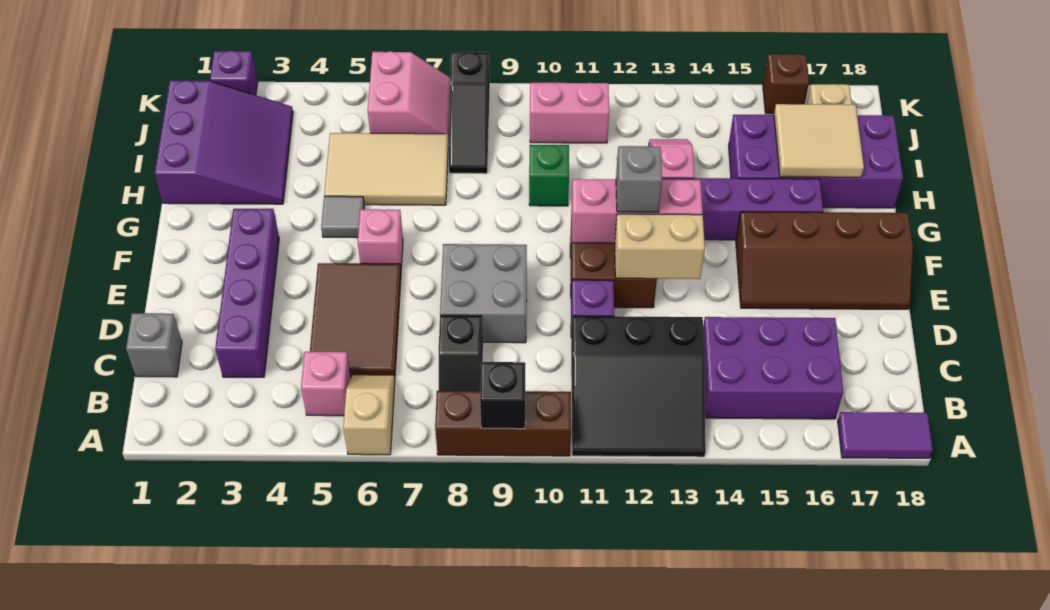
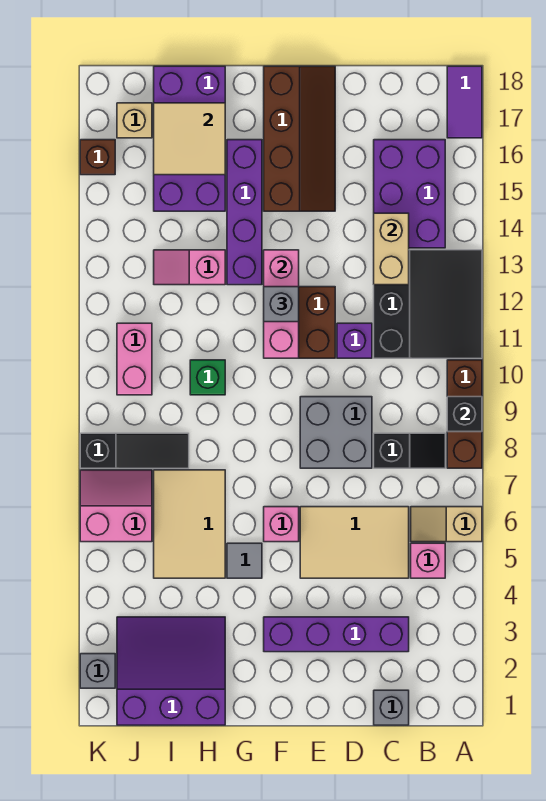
brown tile C5:E6 level 1 -> tan tile C5:E6 level 1
tan brick E12:E13 level 2 -> tan brick C13:C14 level 2
purple brick K2 level 1 -> grey brick K2 level 1

